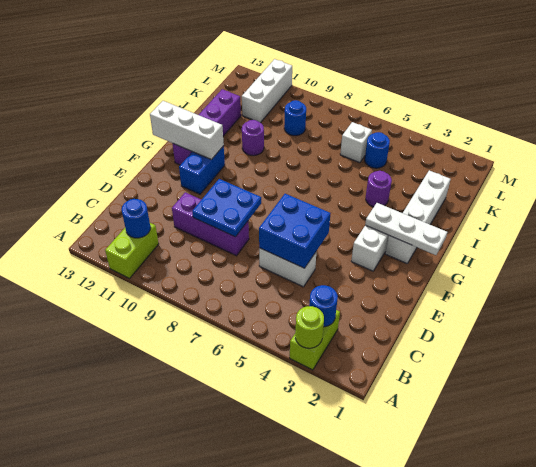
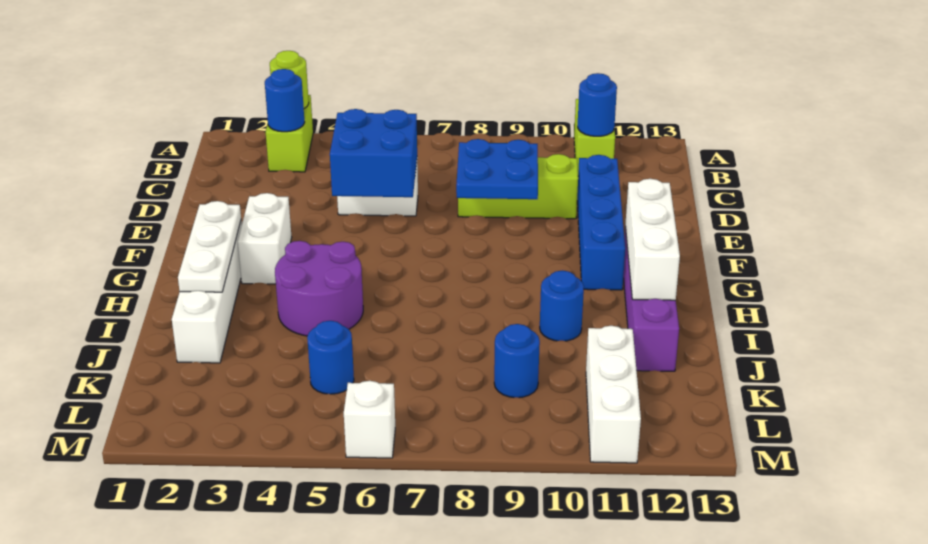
purple brick D8:D10 level 1 -> lime brick D8:D10 level 1
blue brick F11:G11 level 1 -> blue brick D11:G11 level 1
white plate G1:G3 level 2 -> white plate G2:I2 level 2
white brick G11:G13 level 2 -> white brick G12:I12 level 2
purple round brick I4 level 1 -> purple round brick H4:I5 level 1
purple round brick I10 level 1 -> blue round brick I10 level 1
white brick K6 level 1 -> white brick M6 level 1

